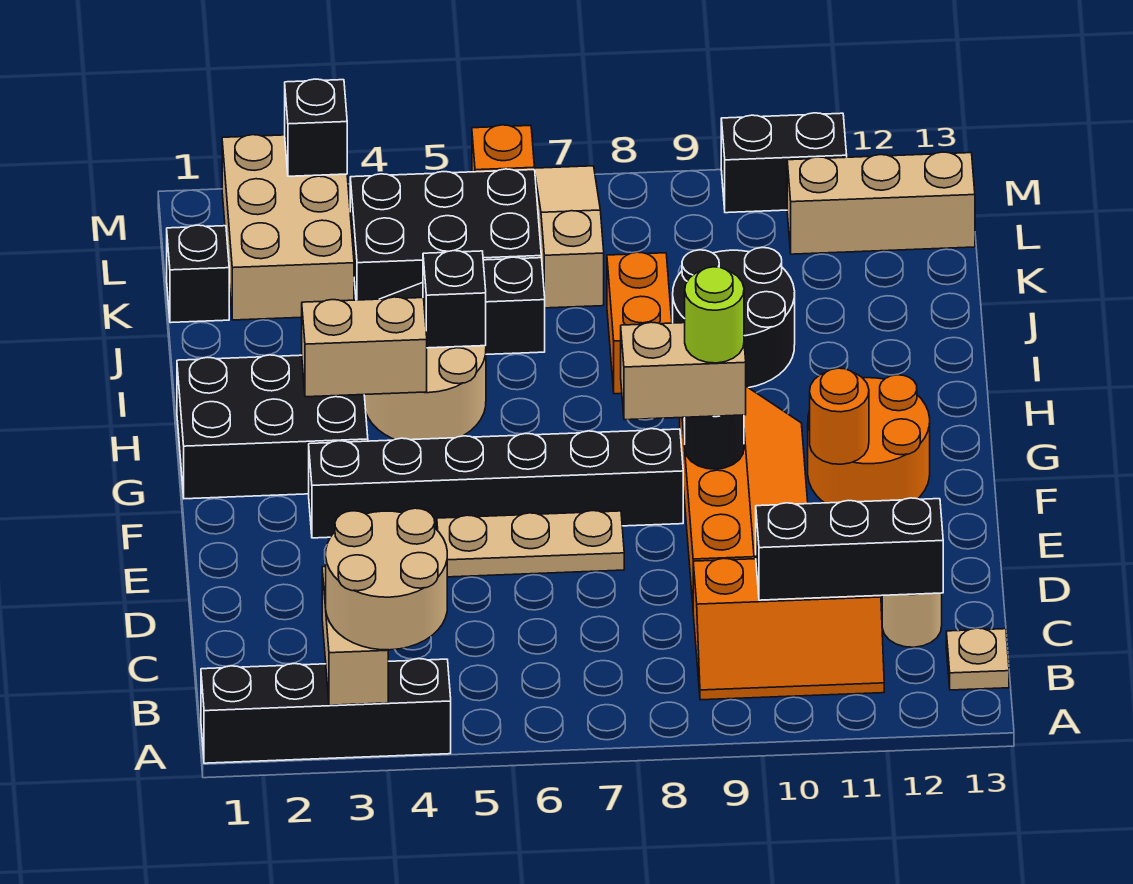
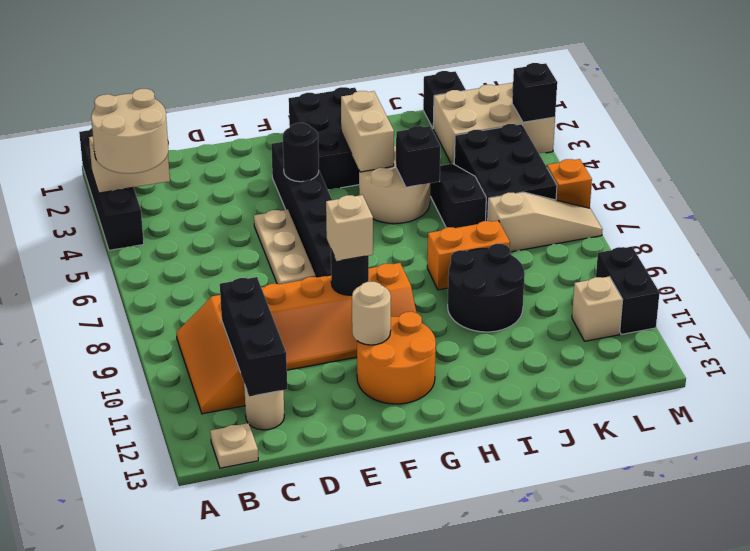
none -> black round brick F4 level 2
tan brick F8:F9 level 3 -> tan brick F9 level 3
lime round brick F9 level 4 -> none
orange round brick F11 level 2 -> tan round brick F11 level 2
tan brick L11:L13 level 1 -> tan brick L11 level 1

